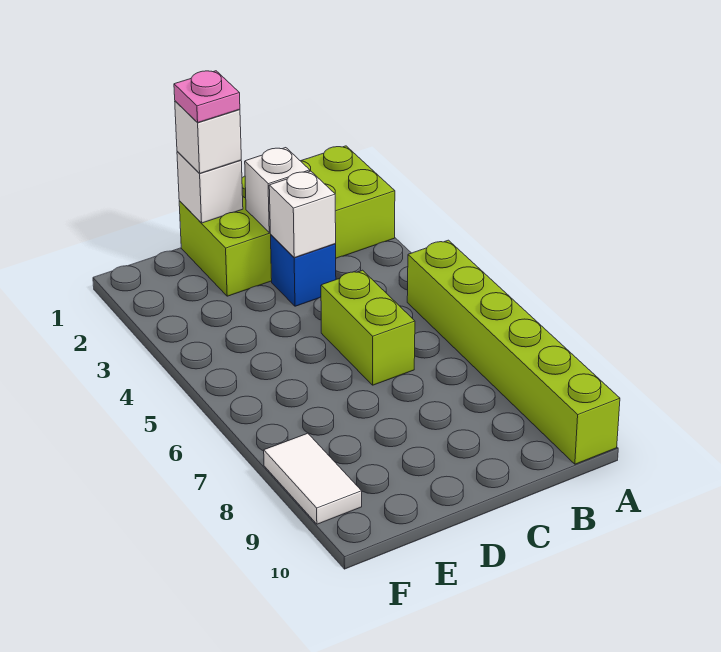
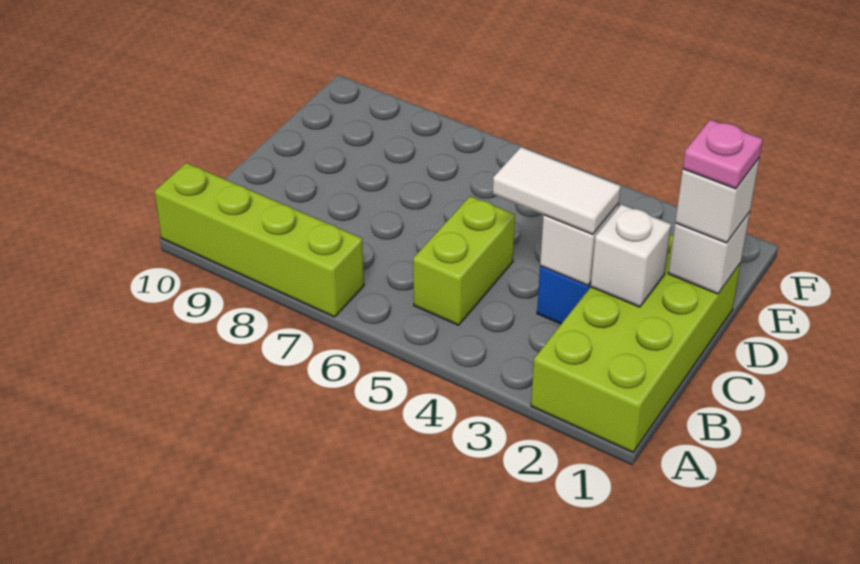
lime brick A5:A10 level 1 -> lime brick A7:A10 level 1
lime brick C5:C6 level 1 -> lime brick B5:C5 level 1
white tile F8:F9 level 1 -> white tile C3:C4 level 3

